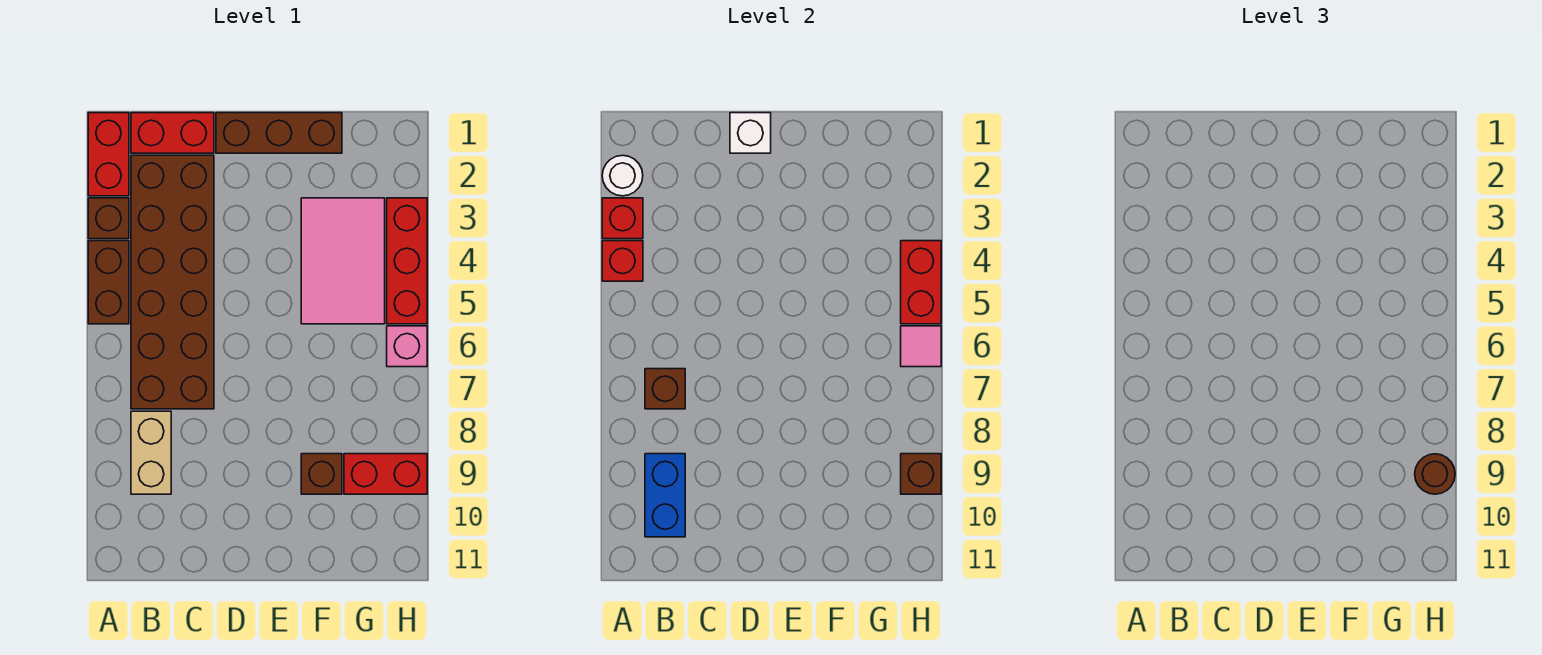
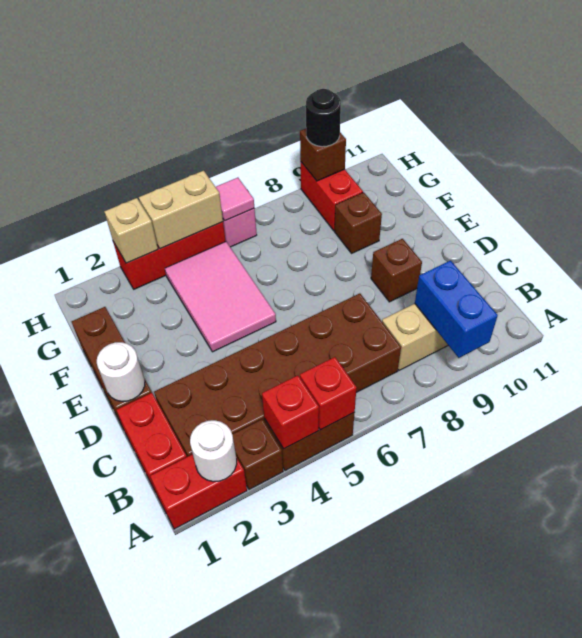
red brick A3 level 2 -> red brick A5 level 2
brown brick B7 level 2 -> brown brick D9 level 1
blue brick B9:B10 level 2 -> blue brick A9:B9 level 2
white brick D1 level 2 -> white round brick D1 level 2
pink tile F3:G5 level 1 -> pink tile E4:G5 level 1
none -> tan brick H3 level 2
red brick H4:H5 level 2 -> tan brick H4:H5 level 2
brown round brick H9 level 3 -> black round brick H9 level 3

